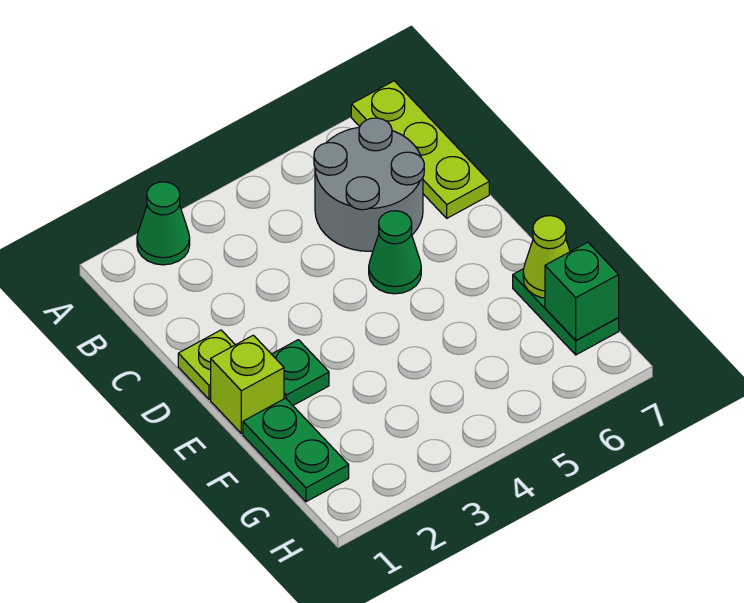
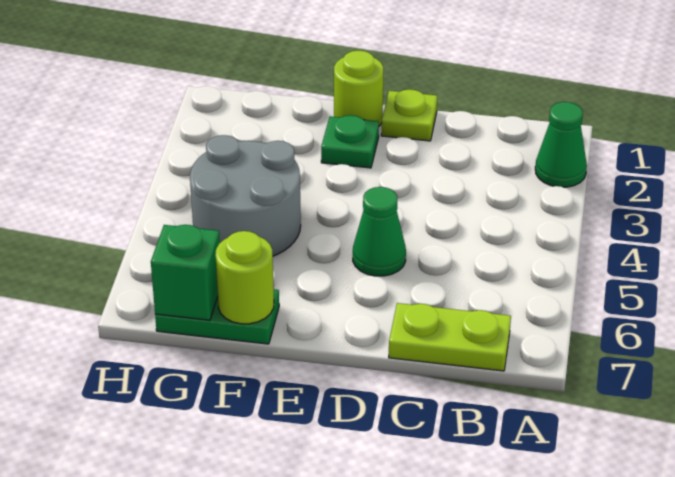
lime plate A7:C7 level 1 -> lime plate B7:C7 level 1
grey round brick B5:C6 level 1 -> grey round brick F4:G5 level 1
lime brick E1 level 1 -> lime round brick E1 level 1
green plate F1:G1 level 1 -> none
lime cone F7 level 2 -> lime round brick F7 level 2

